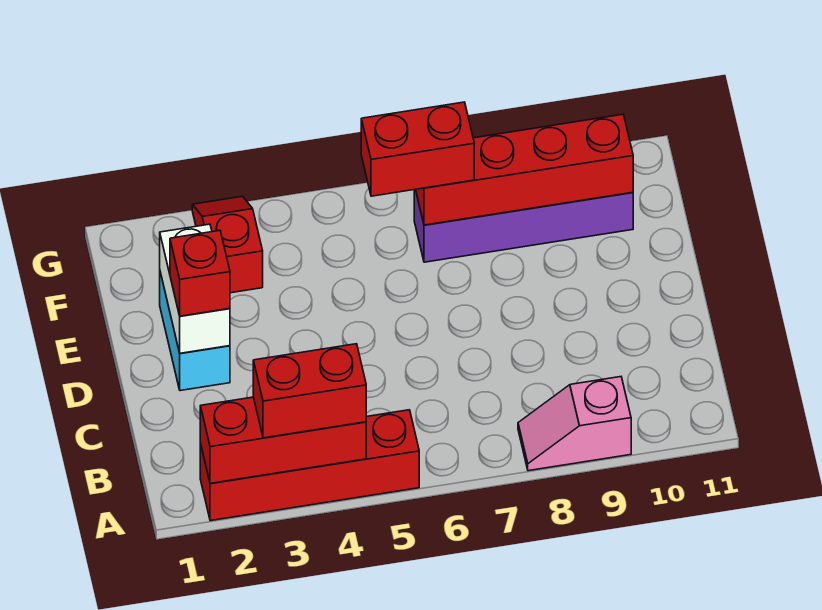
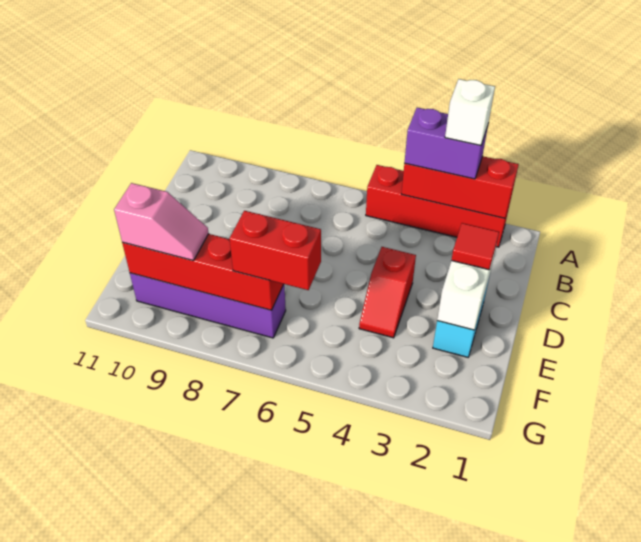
red brick A3:A4 level 3 -> purple brick A3:A4 level 3
none -> white brick A3 level 4
pink slope A8:A9 level 1 top 9 -> pink slope F9:F10 level 3 top 10
red brick D2 level 3 -> red tile D2 level 3
red slope F3:G3 level 1 top F -> red slope D4:E4 level 1 top D

